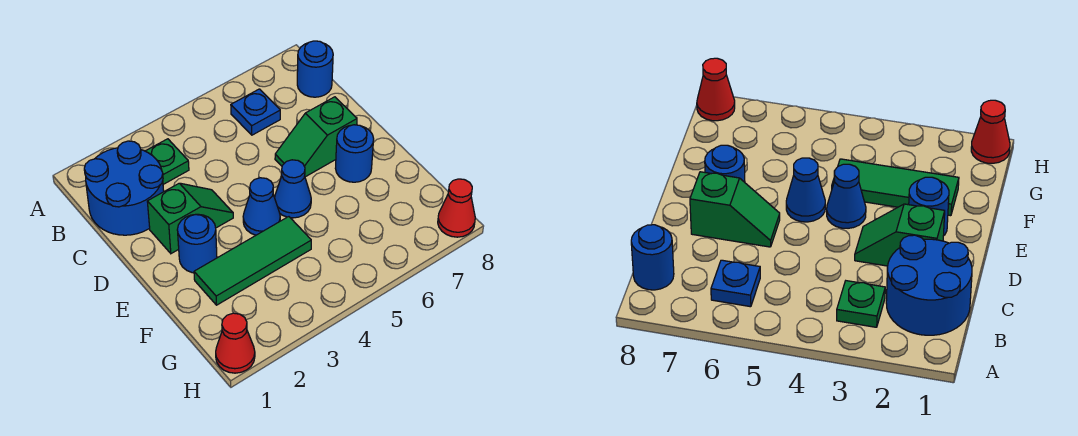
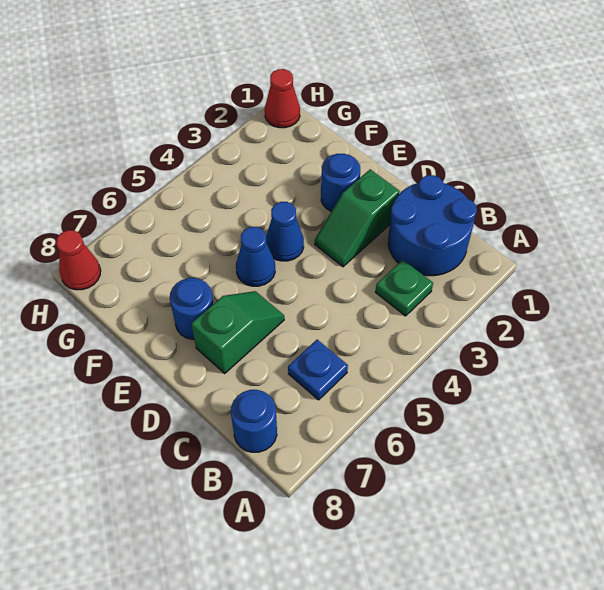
green tile F2:F4 level 1 -> none

